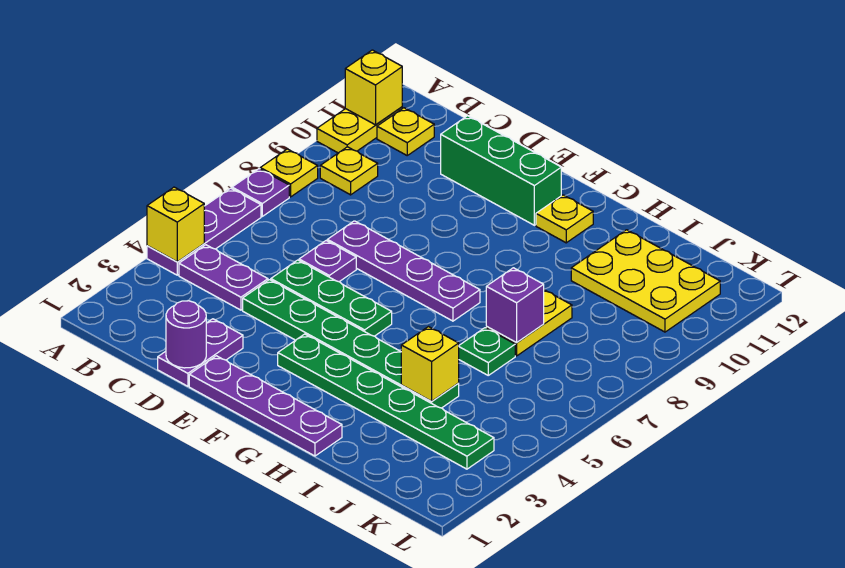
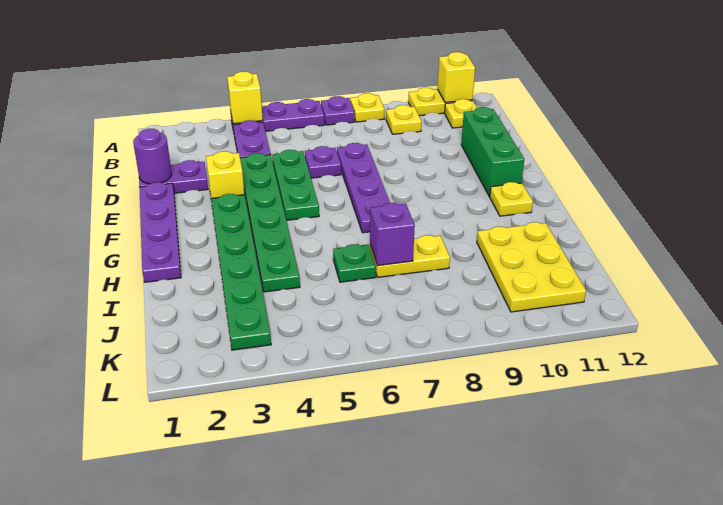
yellow brick I4 level 2 -> yellow brick E3 level 1

